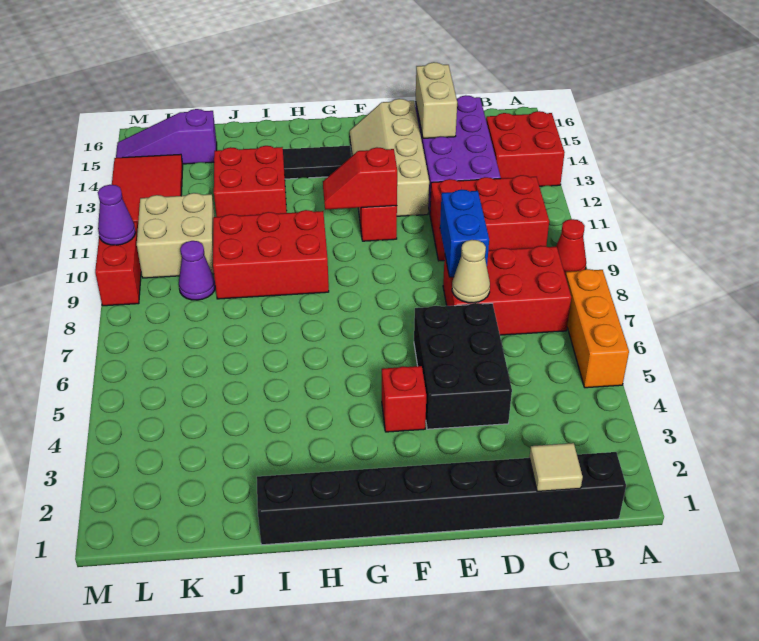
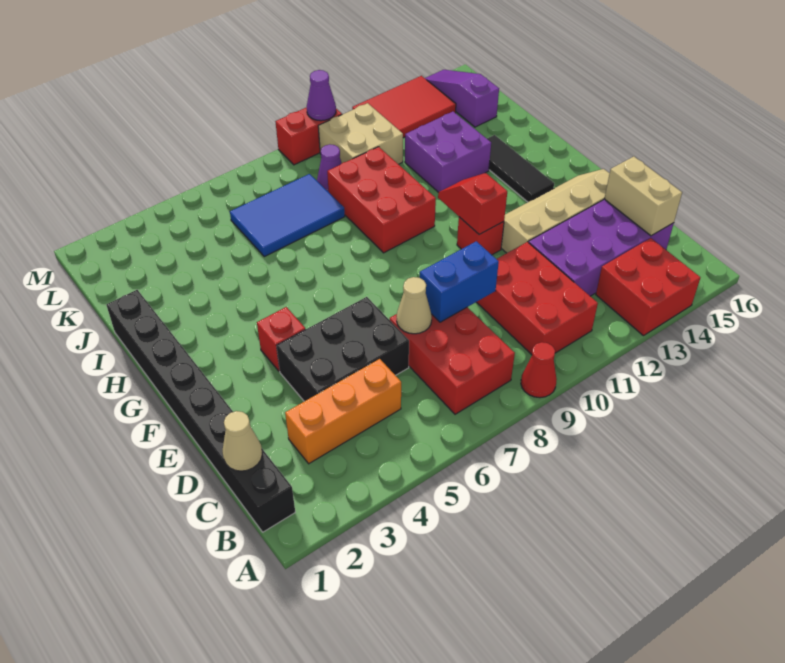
orange brick A5:A7 level 1 -> orange brick C3:C5 level 1
tan tile C1 level 2 -> tan cone C1 level 2
tan brick D14:D15 level 2 -> tan brick C15:D15 level 2
red brick I12:J13 level 1 -> purple brick I12:J13 level 1
none -> blue tile J6:K8 level 1

